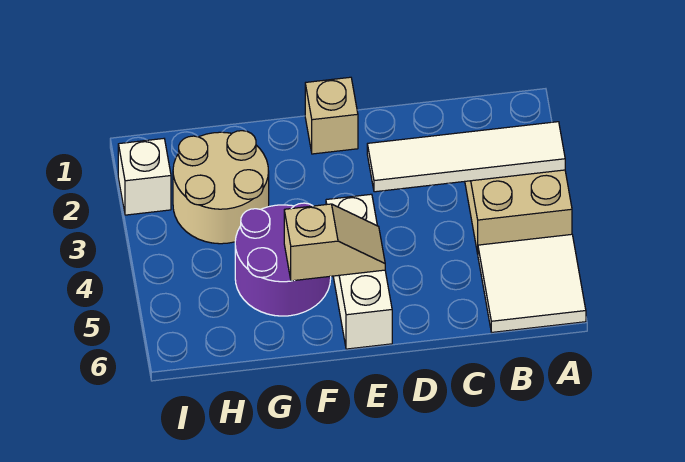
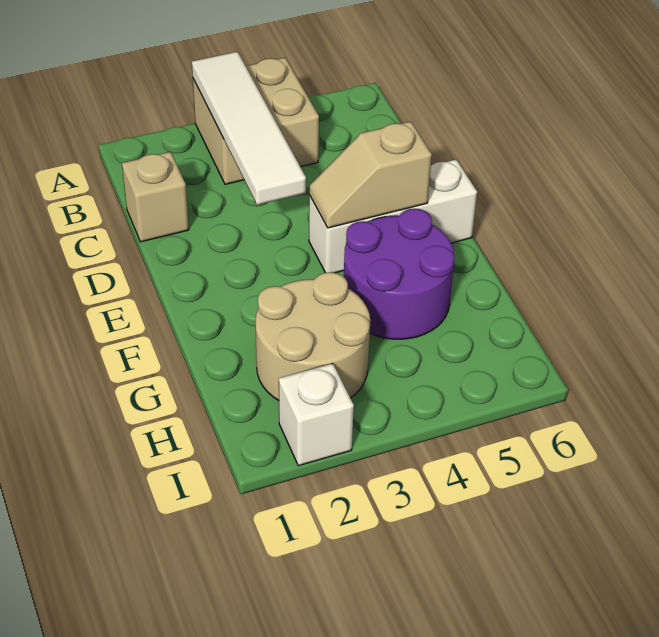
white tile A5:B6 level 1 -> none
tan brick E1 level 1 -> tan brick C1 level 1
tan slope E5:F5 level 2 top F -> tan slope E4:E5 level 2 top 5

